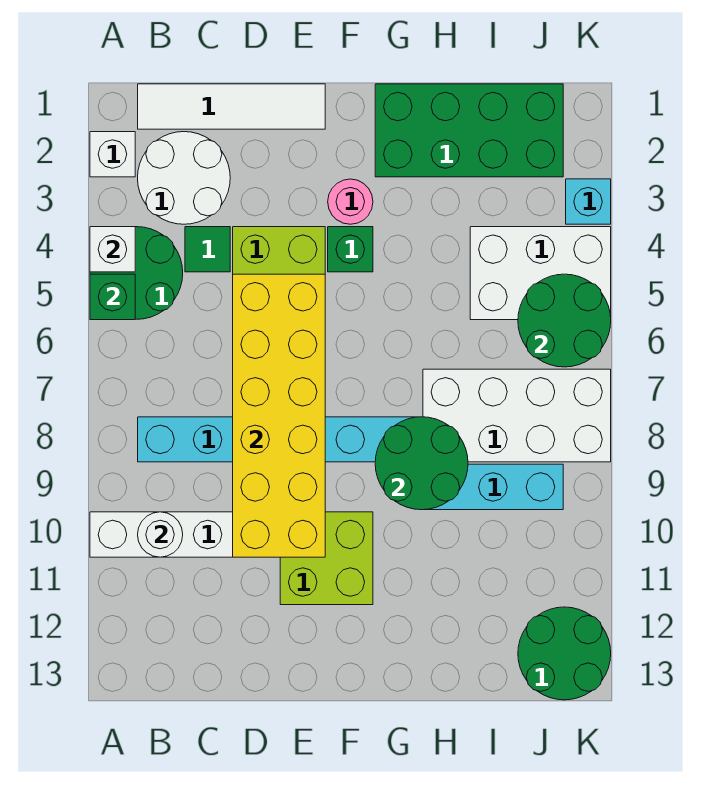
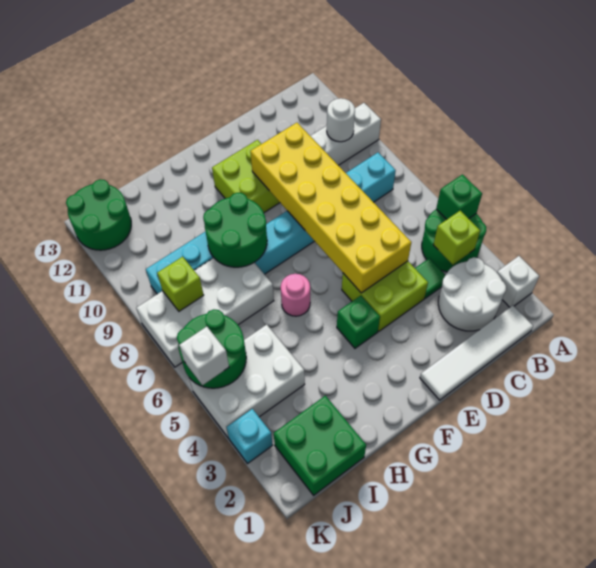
white brick A4 level 2 -> white brick K5 level 3
none -> lime brick B4 level 2
pink round brick F3 level 1 -> pink round brick G6 level 1
green brick G1:J2 level 1 -> green brick I1:J2 level 1
none -> lime brick J8 level 2

